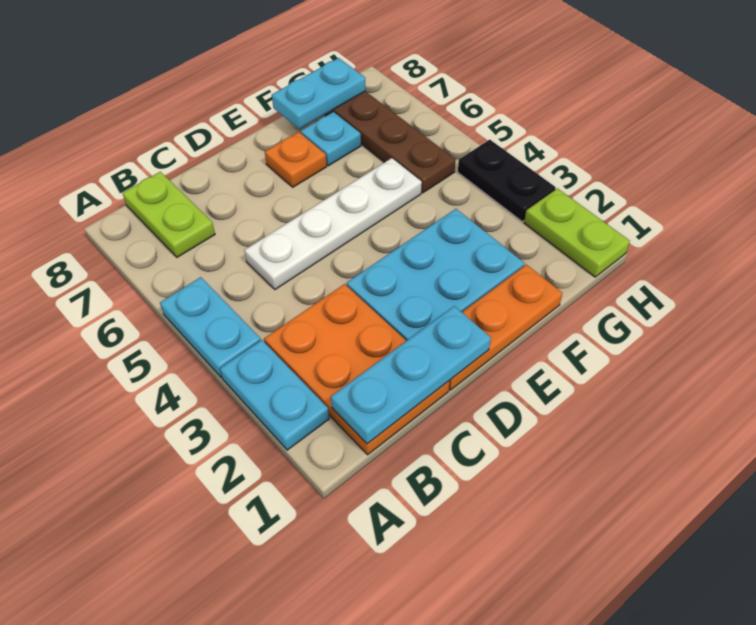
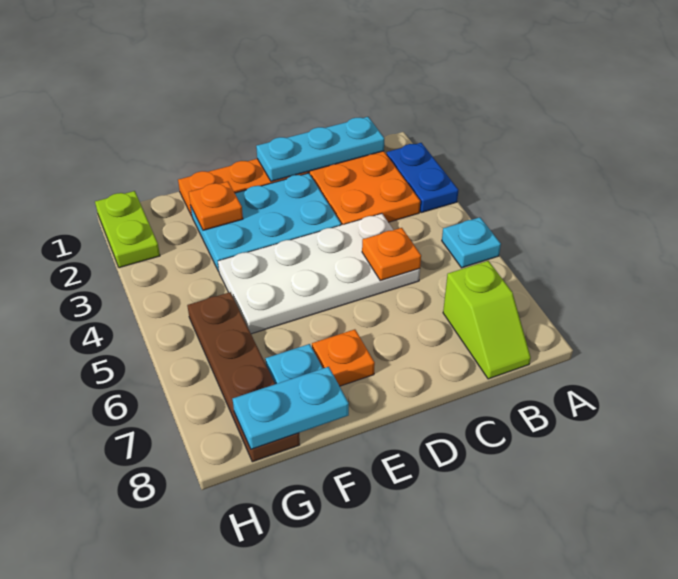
cyan plate A2:A3 level 1 -> blue plate A2:A3 level 1
cyan plate A4:A5 level 1 -> cyan plate A5 level 1
lime plate B7:B8 level 1 -> lime slope B7:B8 level 1 top 7
white plate C5:F5 level 1 -> white plate C4:F5 level 1
none -> orange plate C5 level 2
none -> orange plate F2 level 2
black plate H3:H4 level 1 -> none

